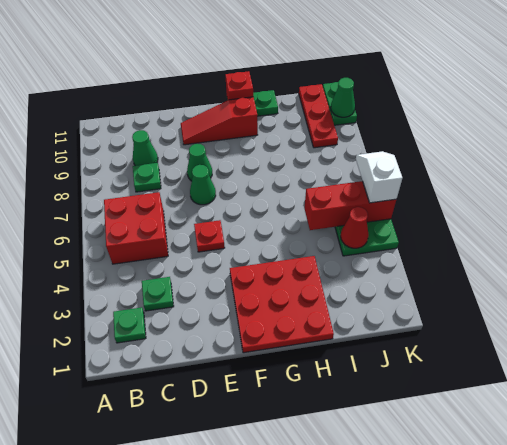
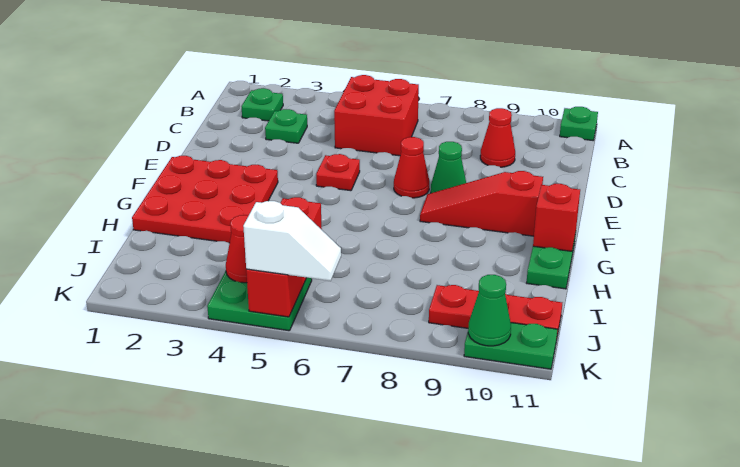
green plate C8 level 1 -> green plate A11 level 1
green cone C9 level 1 -> red cone C9 level 1
green cone E7 level 1 -> red cone E7 level 1
red slope E10:G10 level 1 top G -> red slope F8:F10 level 1 top 10

